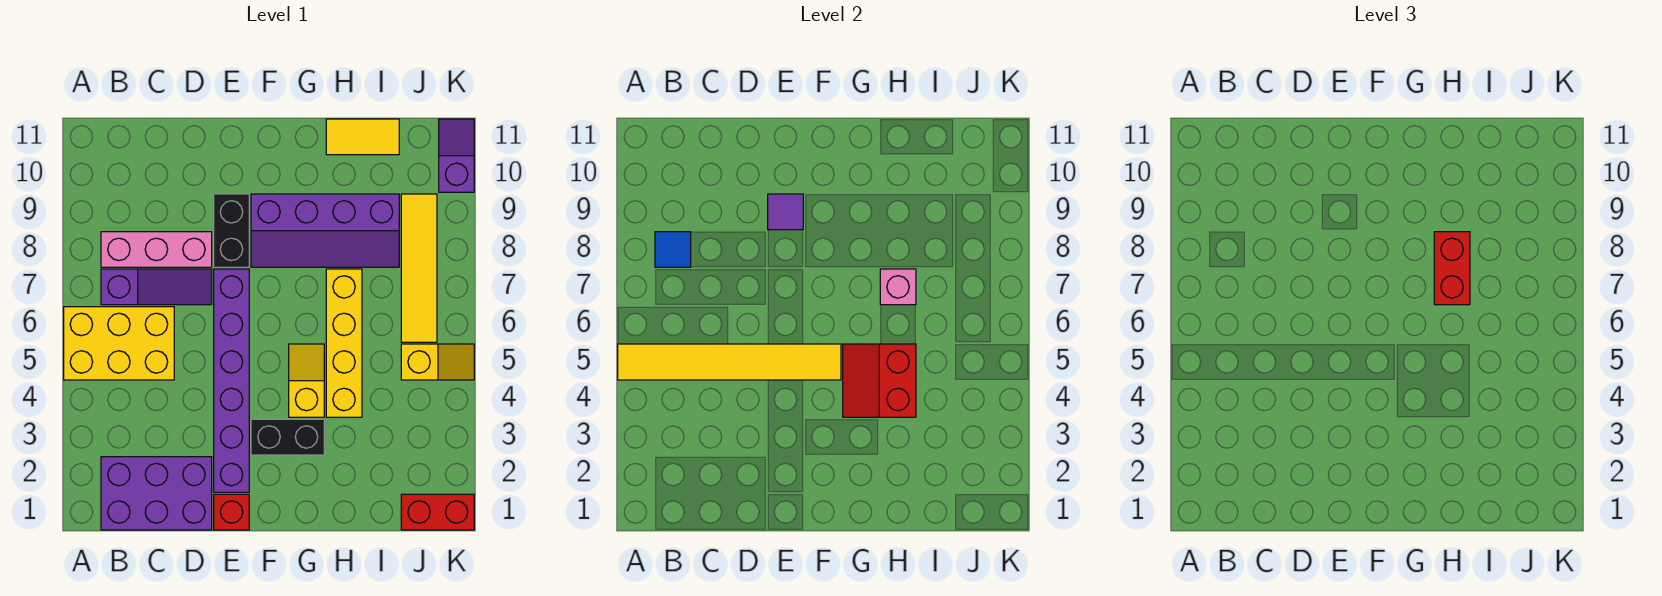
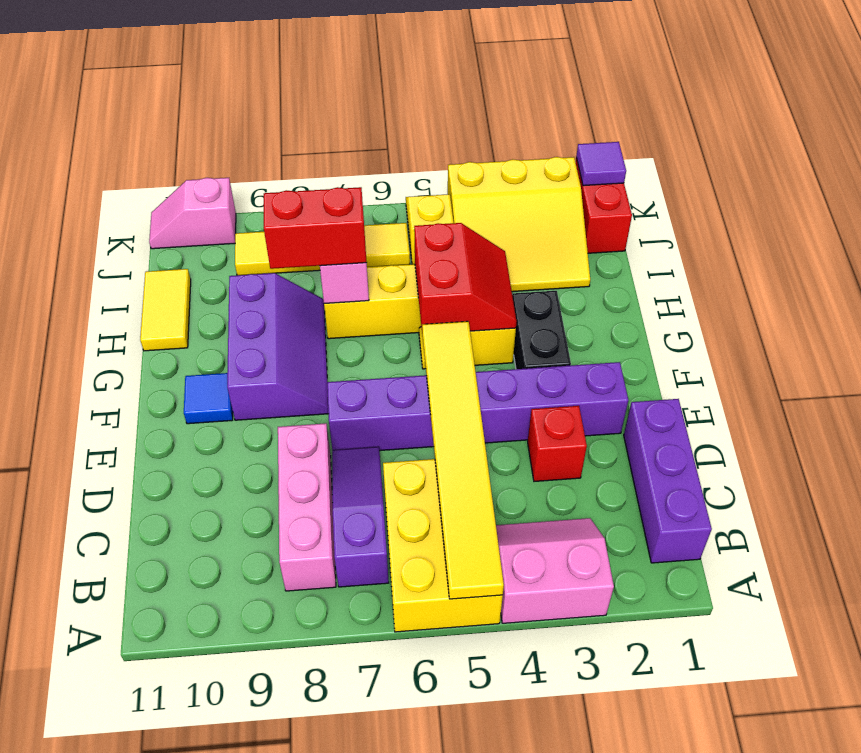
none -> pink slope A3:B4 level 1 top A
purple brick B1:D2 level 1 -> purple brick B1:D1 level 1
blue tile B8 level 2 -> blue tile F10 level 1
red brick E1 level 1 -> red brick D3 level 1
black brick E8:E9 level 1 -> none
purple tile E9 level 2 -> purple tile K1 level 2
purple slope F8:I9 level 1 top 9 -> purple slope F8:H9 level 1 top 9
red slope G4:H5 level 2 top H -> red slope G4:H5 level 2 top 5
none -> yellow slope I2:K4 level 1 top K
purple slope K10:K11 level 1 top 10 -> pink slope K10:K11 level 1 top 10

